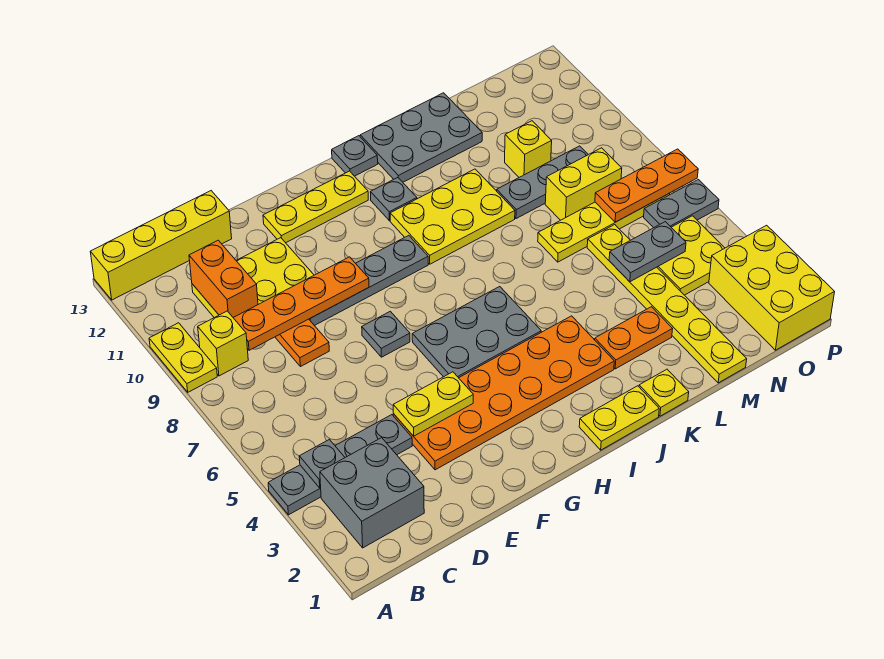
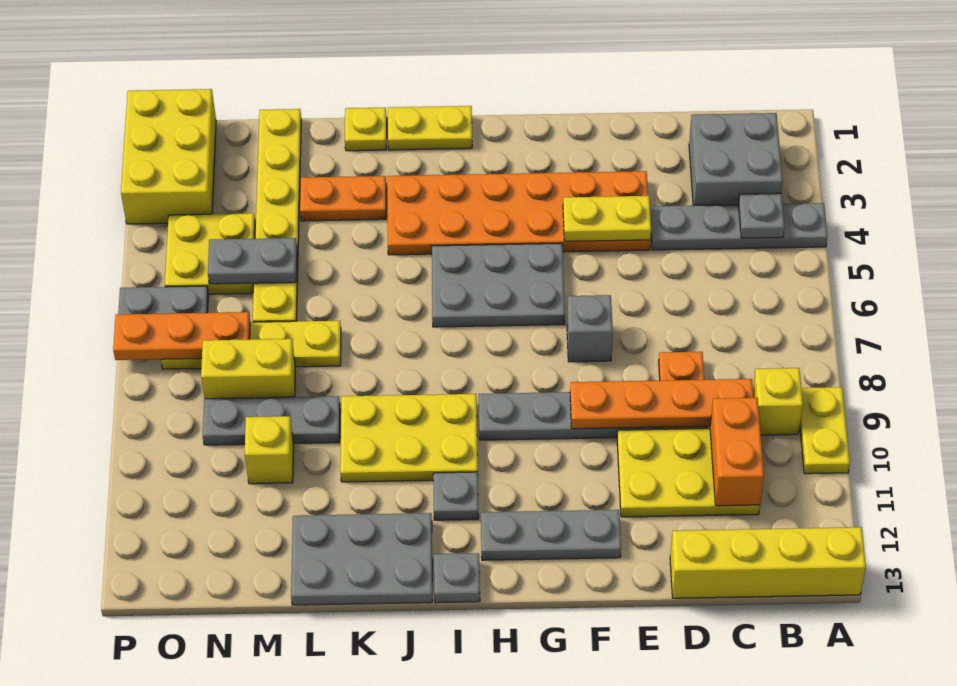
grey plate F7 level 1 -> grey brick F7 level 1
yellow plate F12:H12 level 1 -> grey plate F12:H12 level 1

